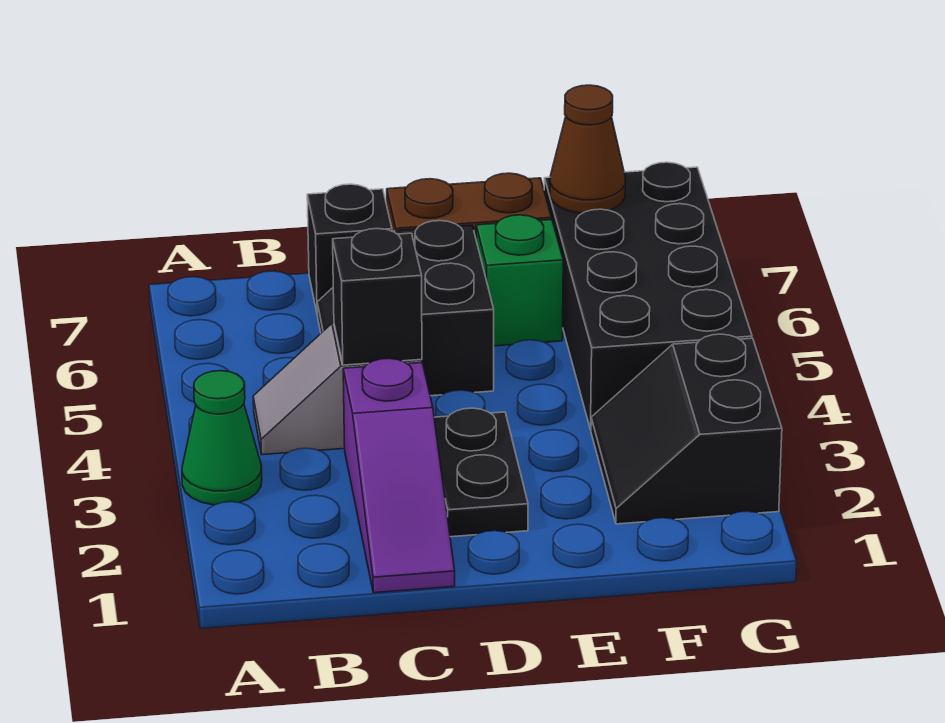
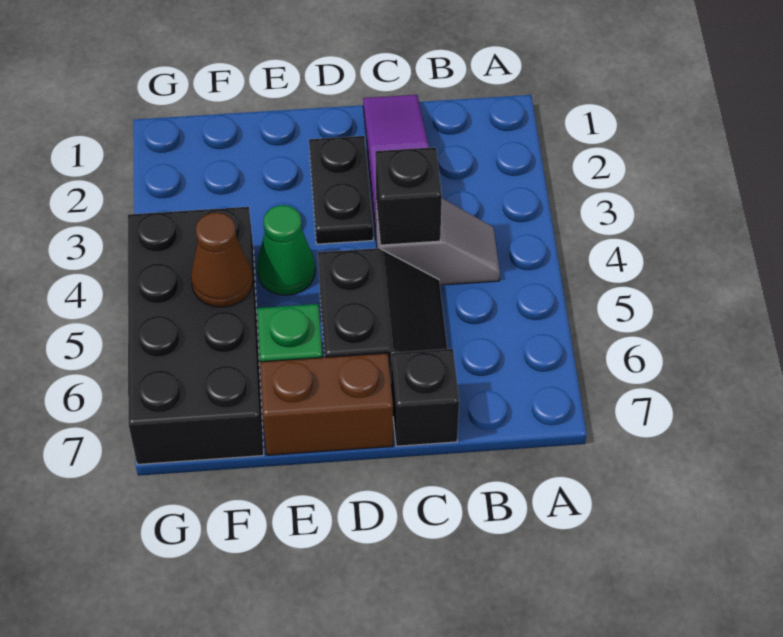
green cone A3 level 1 -> green cone E4 level 1
black slope F2:G3 level 1 top G -> none
brown cone F7 level 2 -> brown cone F5 level 2

